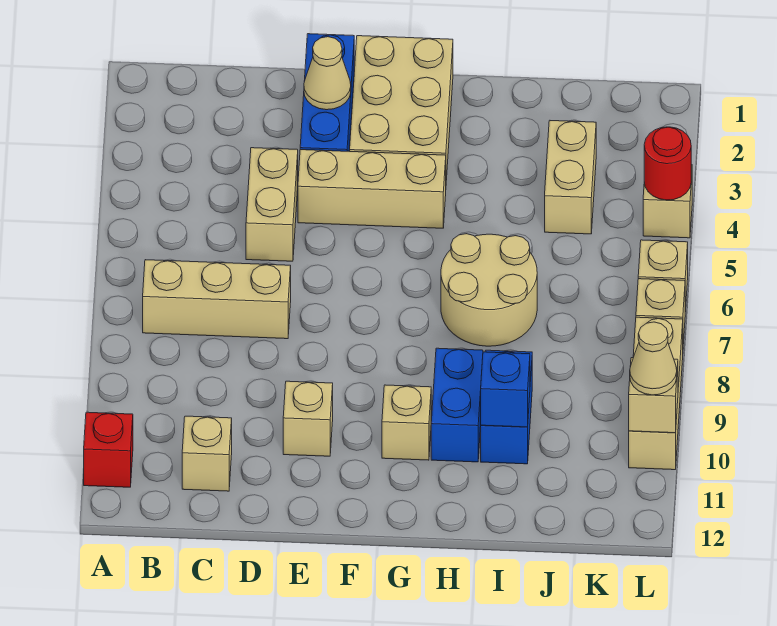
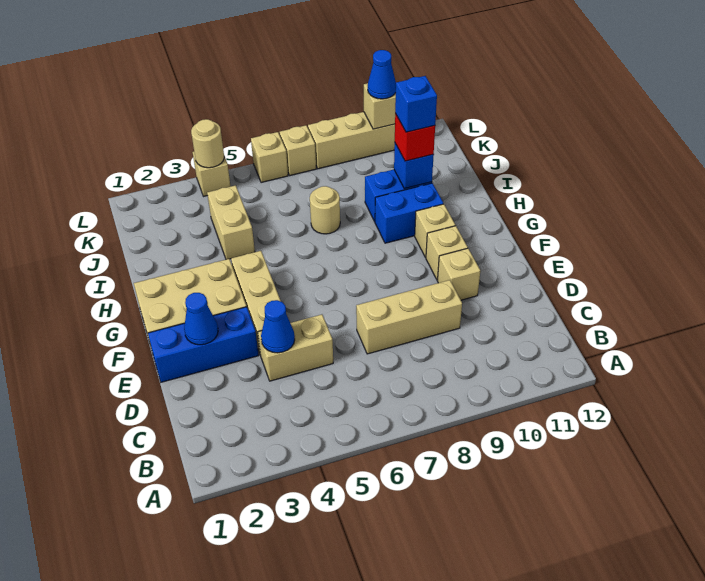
red brick A11 level 1 -> red brick I10 level 3
tan brick B7:D7 level 1 -> tan brick D7:D9 level 1
tan brick C11 level 1 -> tan brick F10 level 1
none -> blue cone D4 level 2
tan cone E2 level 2 -> blue cone E2 level 2
tan round brick H6:I7 level 1 -> tan round brick I7 level 1
none -> blue brick I10 level 4
tan brick J3:J4 level 1 -> tan brick I4:J4 level 1
red round brick L4 level 2 -> tan round brick L4 level 2
tan cone L10 level 3 -> blue cone L10 level 3

